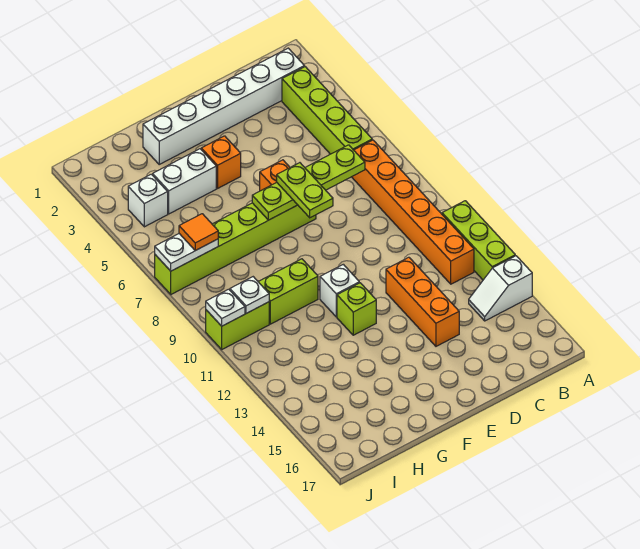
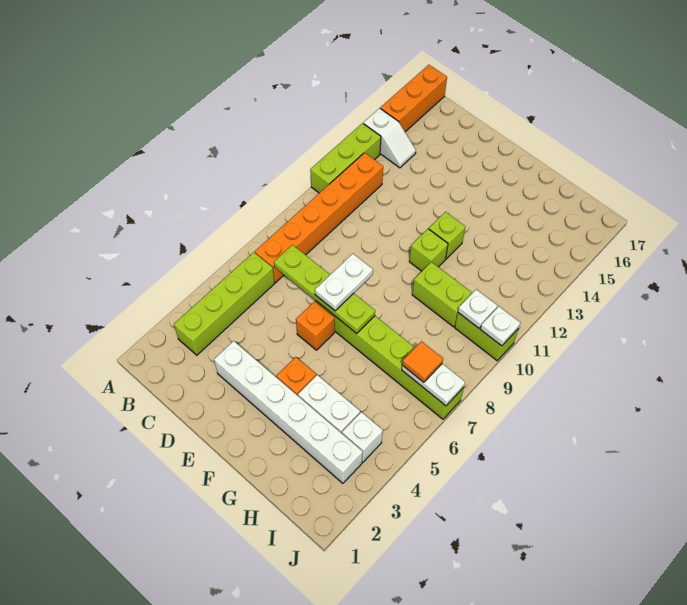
white brick B2:G2 level 1 -> white brick D3:I3 level 1
orange brick D12:D14 level 1 -> orange brick A15:A17 level 1
lime plate E7:E8 level 3 -> white plate E7:E8 level 3
white brick F11 level 1 -> lime brick F11 level 1

